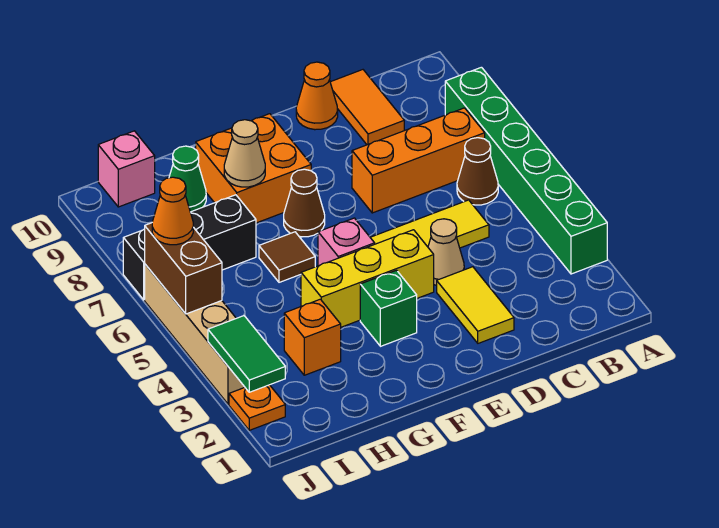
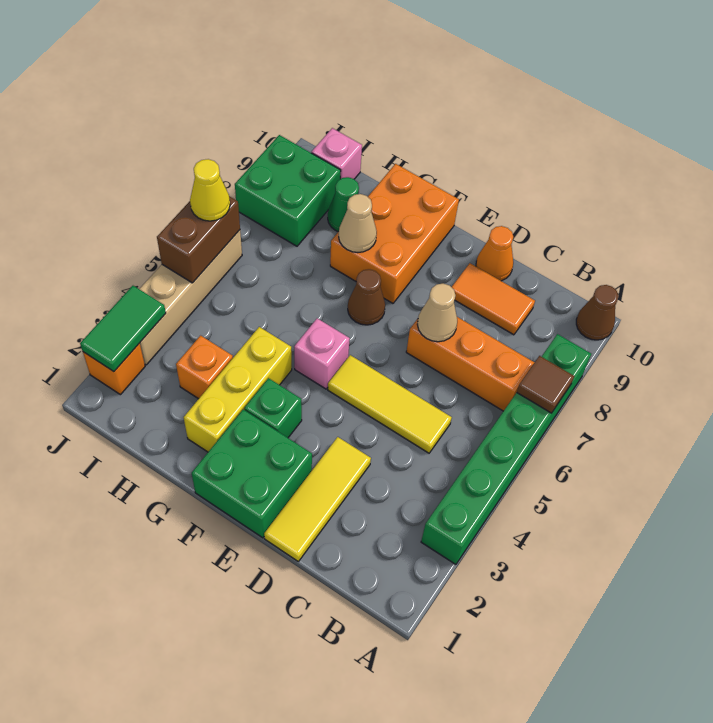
brown cone B6 level 1 -> brown cone A10 level 1
orange tile C9:C10 level 1 -> orange tile C9:D9 level 1
yellow tile D2:D3 level 1 -> yellow tile D1:D3 level 1
tan cone D4 level 1 -> tan cone D7 level 2
none -> green brick E1:F2 level 1
yellow brick E4:G4 level 1 -> yellow brick G2:G4 level 1
orange brick F8:G9 level 1 -> orange brick F8:G10 level 1
brown tile G6 level 1 -> brown tile A7 level 2
black brick H7:J7 level 1 -> none
none -> green brick I8:J9 level 1
orange plate J2 level 1 -> orange brick J2 level 1
orange cone J6 level 3 -> yellow cone J6 level 3

